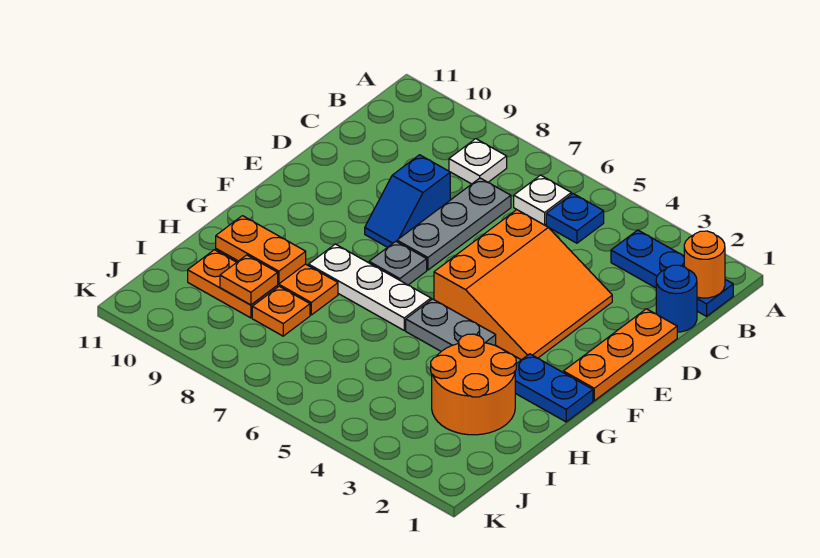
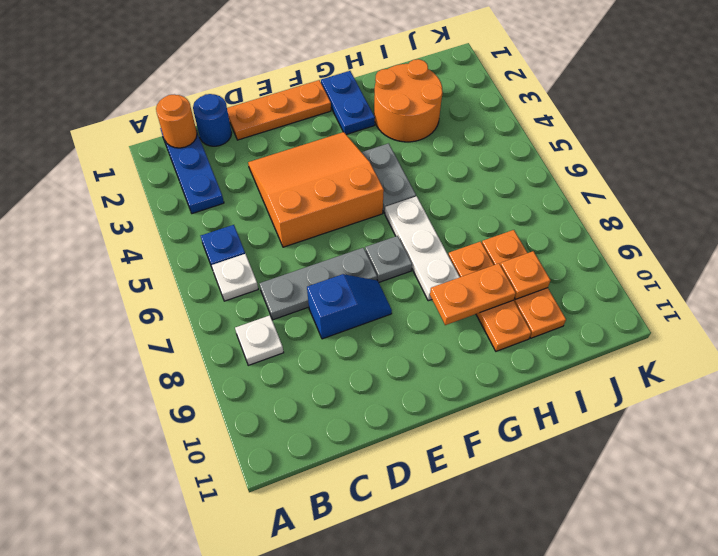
orange plate H9:H10 level 2 -> orange plate G9:H9 level 2

